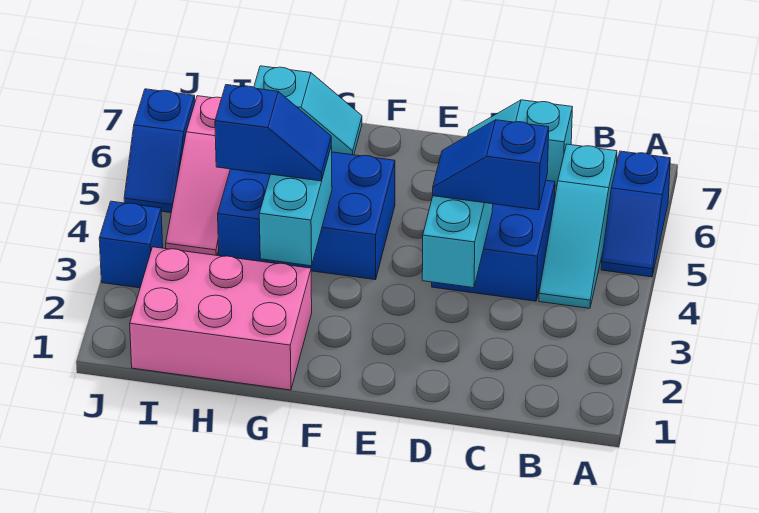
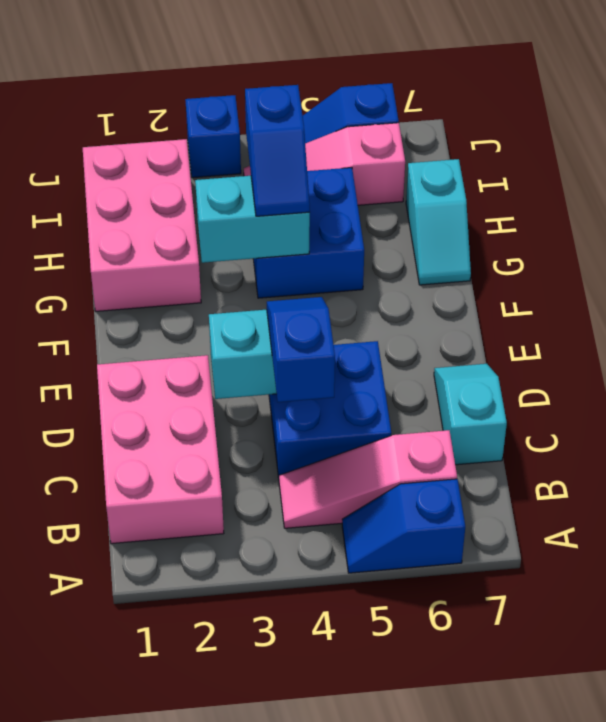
none -> pink brick B1:D2 level 1
cyan slope B4:B6 level 1 top 6 -> pink slope B4:B6 level 1 top 6
blue brick F4:H5 level 1 -> blue brick G4:H5 level 1

